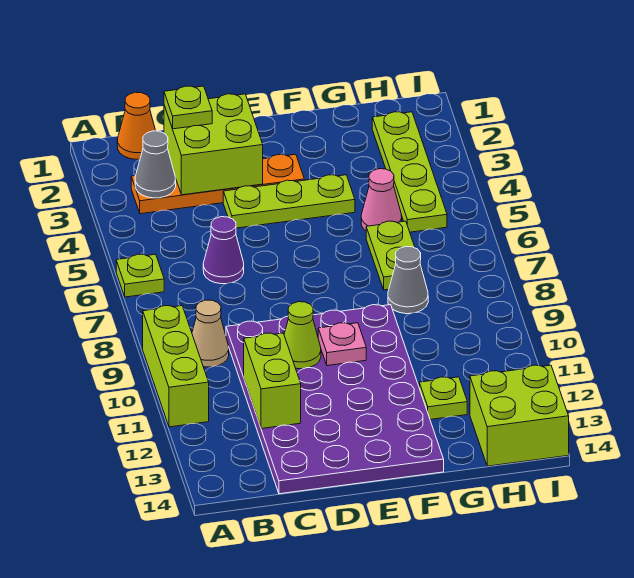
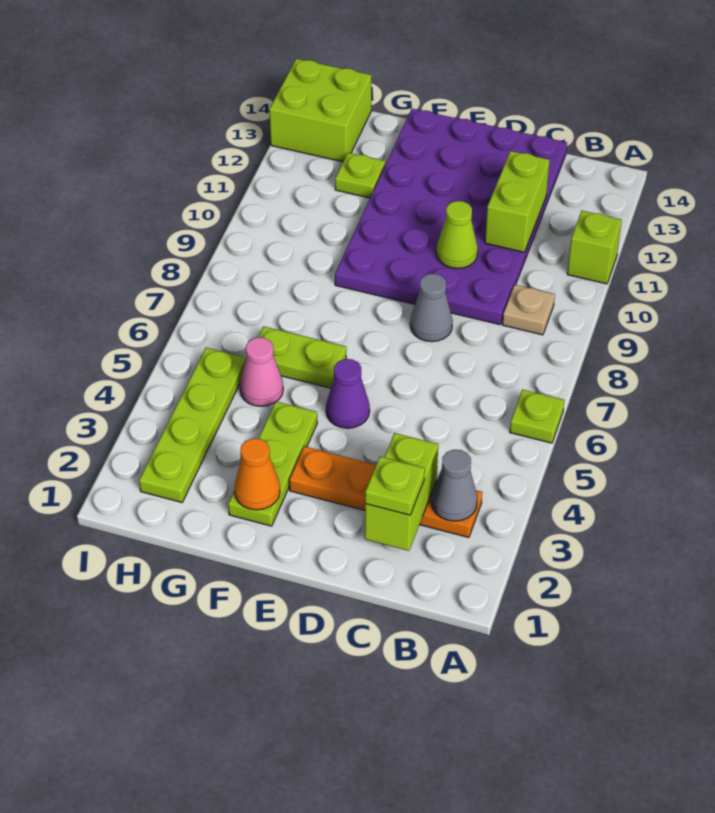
lime brick A9:A11 level 1 -> lime brick A11 level 1
orange cone B1 level 1 -> orange cone F2 level 2
tan cone B9 level 1 -> tan plate B9 level 1
lime brick C2:D3 level 2 -> lime brick C2:C3 level 2
purple cone C6 level 1 -> purple cone E5 level 1
lime plate D4:F4 level 1 -> lime plate F2:F4 level 1
pink plate E10 level 2 -> none
lime plate G6:G7 level 1 -> lime plate F6:G6 level 1
grey cone G8 level 1 -> grey cone D8 level 1

